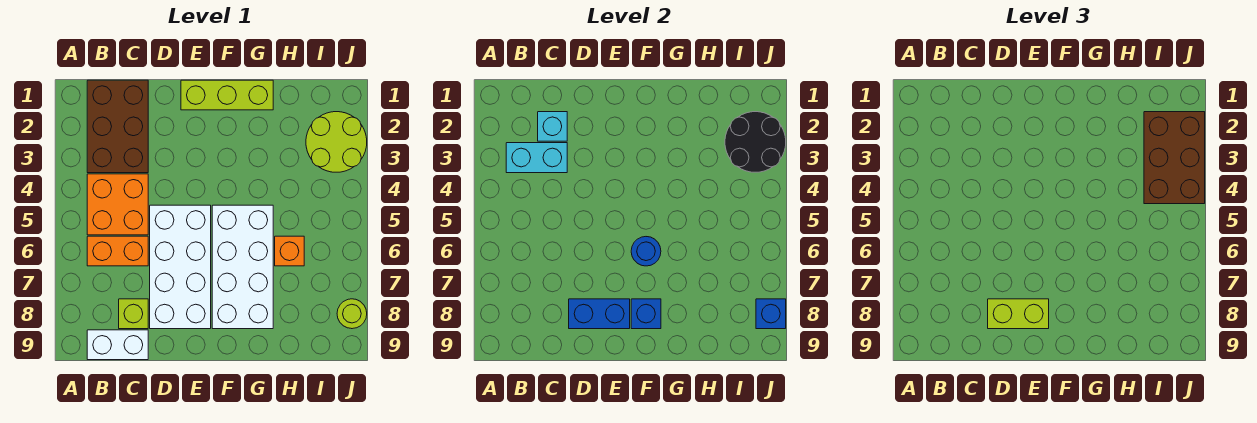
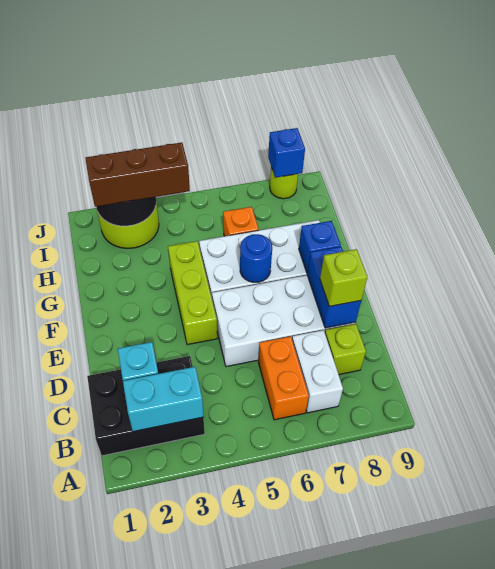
brown brick B1:C3 level 1 -> black brick B1:C3 level 1
cyan brick B3:C3 level 2 -> cyan brick B2:B3 level 2
orange brick B4:C5 level 1 -> none
white brick B9:C9 level 1 -> white brick B7:C7 level 1
lime brick D8:E8 level 3 -> lime brick D8 level 3
lime brick E1:G1 level 1 -> lime brick E4:G4 level 1
brown brick I2:J4 level 3 -> brown brick I2:I4 level 3

